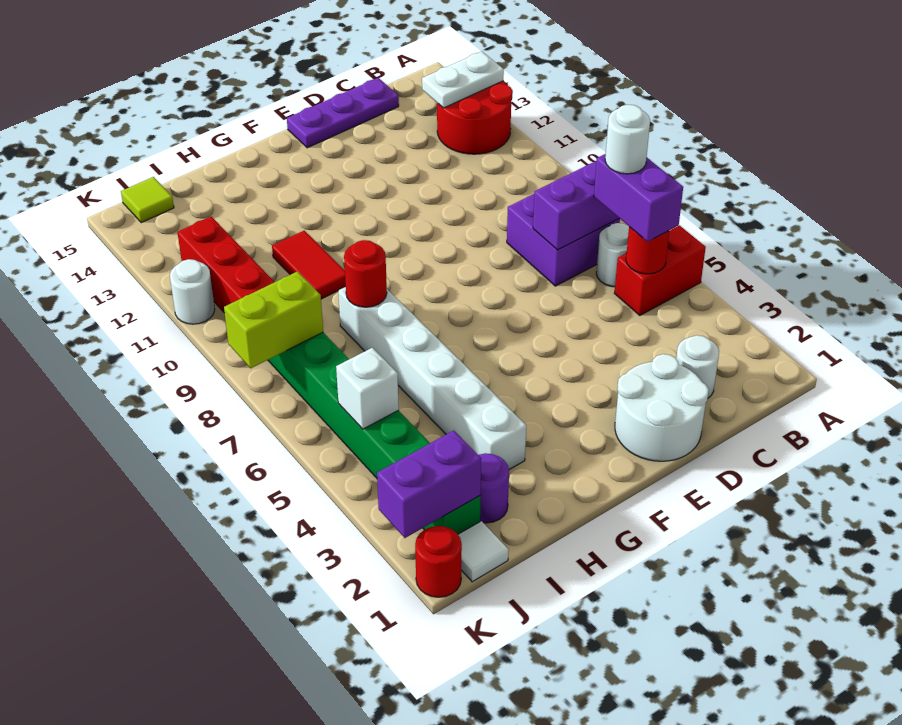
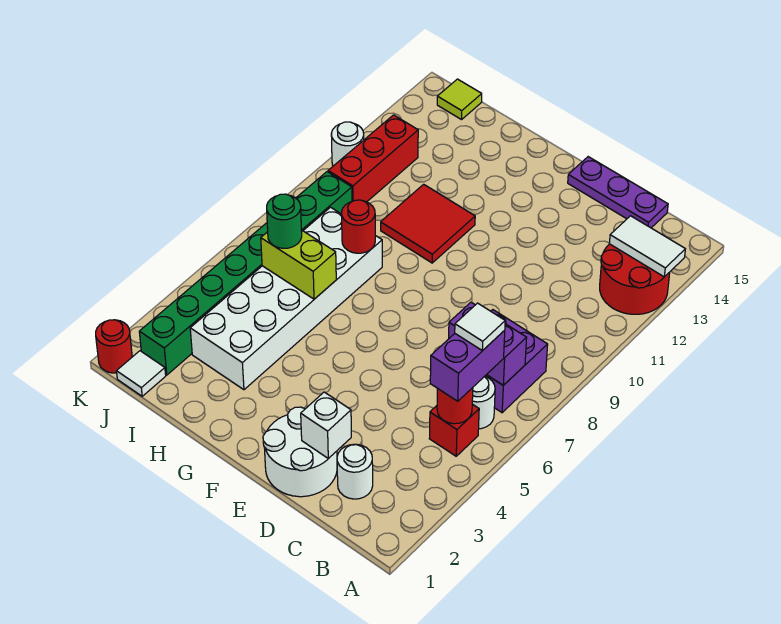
red brick A5:B5 level 1 -> red brick B5 level 1
white plate A13:B13 level 2 -> white tile A13:B13 level 2
white round brick B6 level 4 -> white tile B6 level 4
white brick H3:H8 level 1 -> white brick H3:I8 level 1
red tile H10:H11 level 1 -> red tile G10:H11 level 1
purple round brick I2 level 1 -> none
none -> green round brick I6 level 3
purple brick J2:K2 level 2 -> none
white brick J5 level 2 -> white brick D2 level 2
lime brick J8:K8 level 2 -> lime brick H6:I6 level 2

